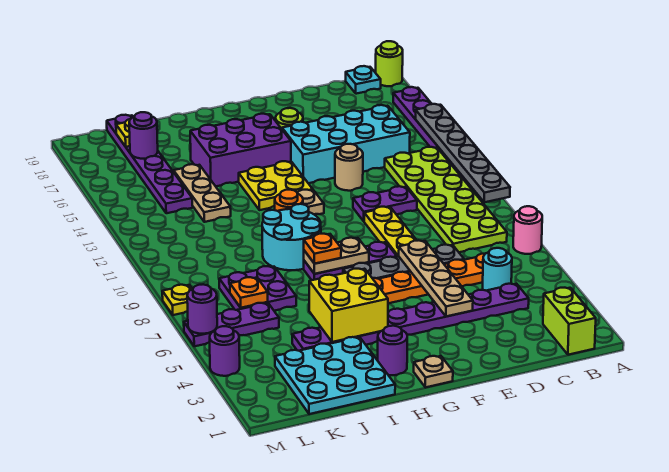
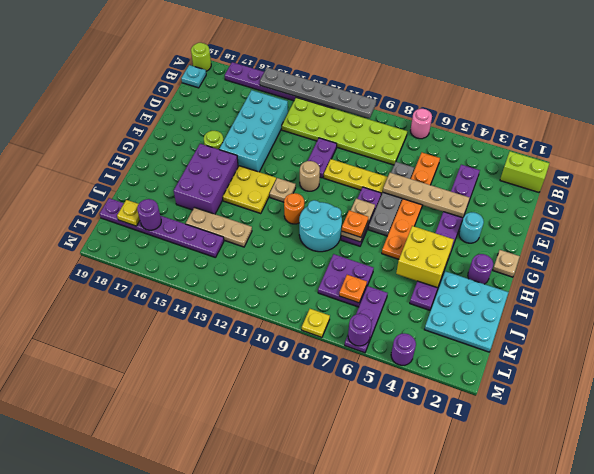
cyan round brick C5 level 1 -> cyan round brick F3 level 1
tan round brick E13 level 1 -> tan round brick F11 level 1

